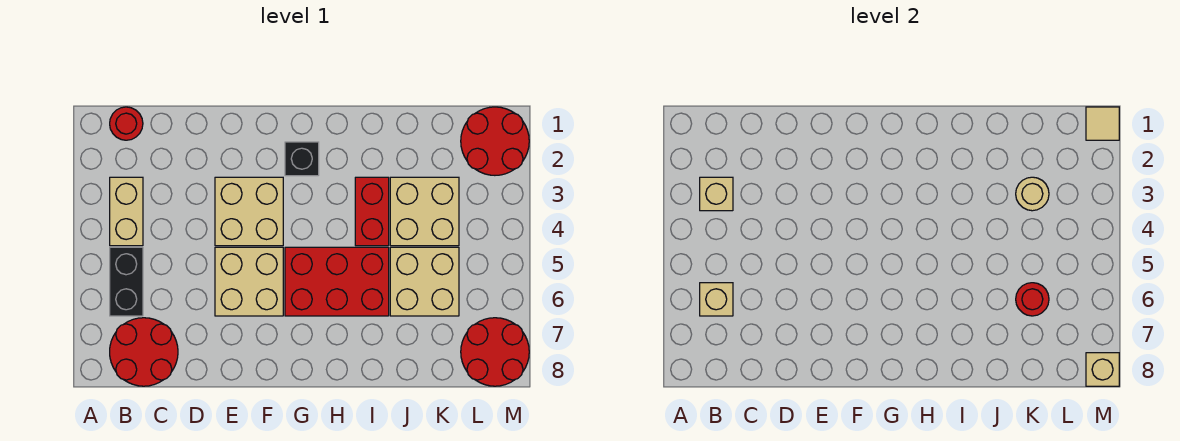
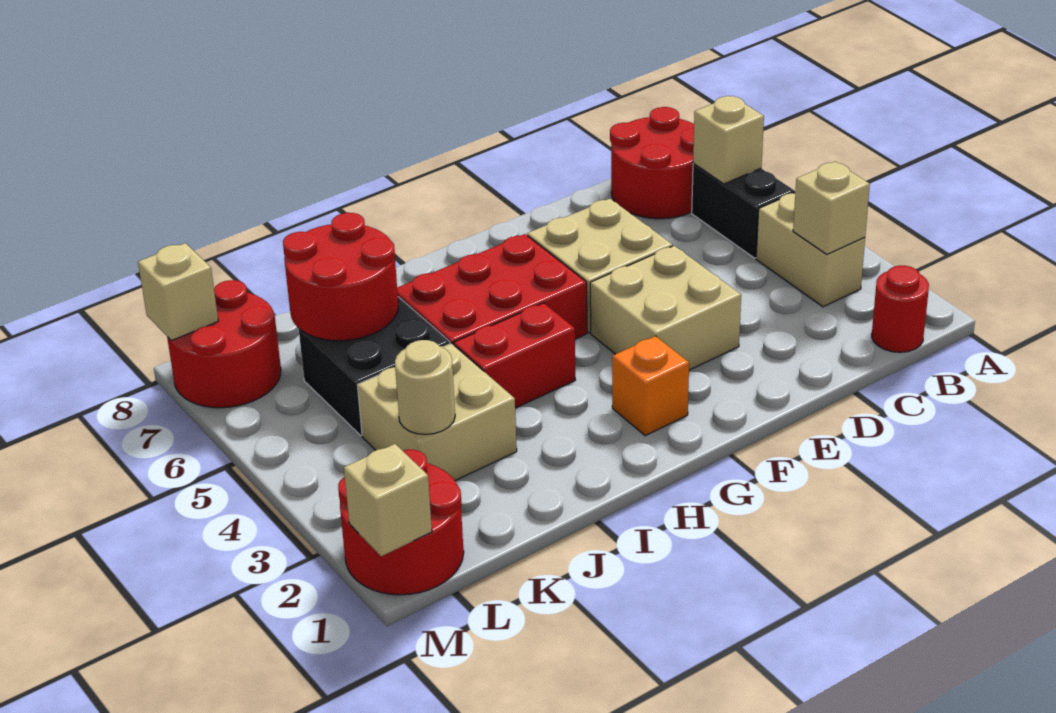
black brick G2 level 1 -> orange brick G2 level 1
red brick I3:I4 level 1 -> red brick H4:I4 level 1
tan brick J5:K6 level 1 -> black brick J5:K6 level 1
red round brick K6 level 2 -> red round brick J6:K7 level 2
tan tile M1 level 2 -> tan brick M1 level 2

